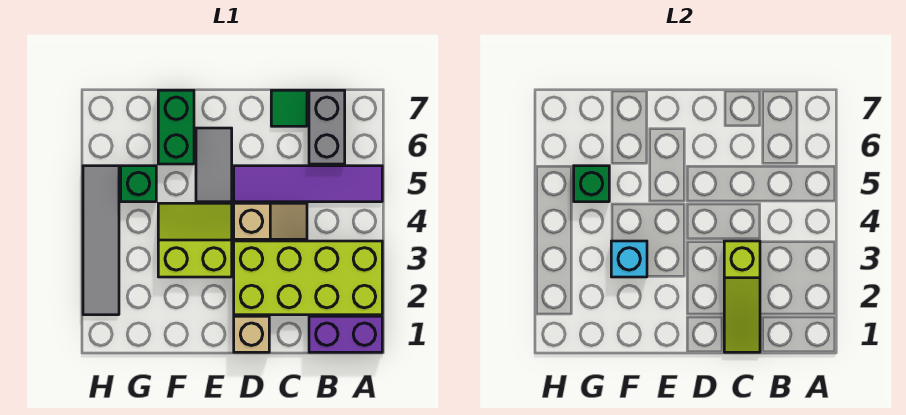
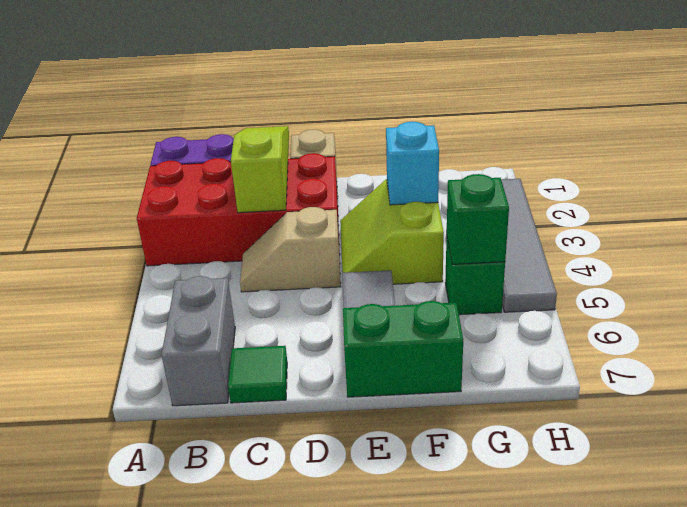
lime brick A2:D3 level 1 -> red brick A2:D3 level 1
purple tile A5:D5 level 1 -> none
lime slope E3:F4 level 1 top 3 -> lime slope E3:F4 level 1 top F
green brick F6:F7 level 1 -> green brick E7:F7 level 1

